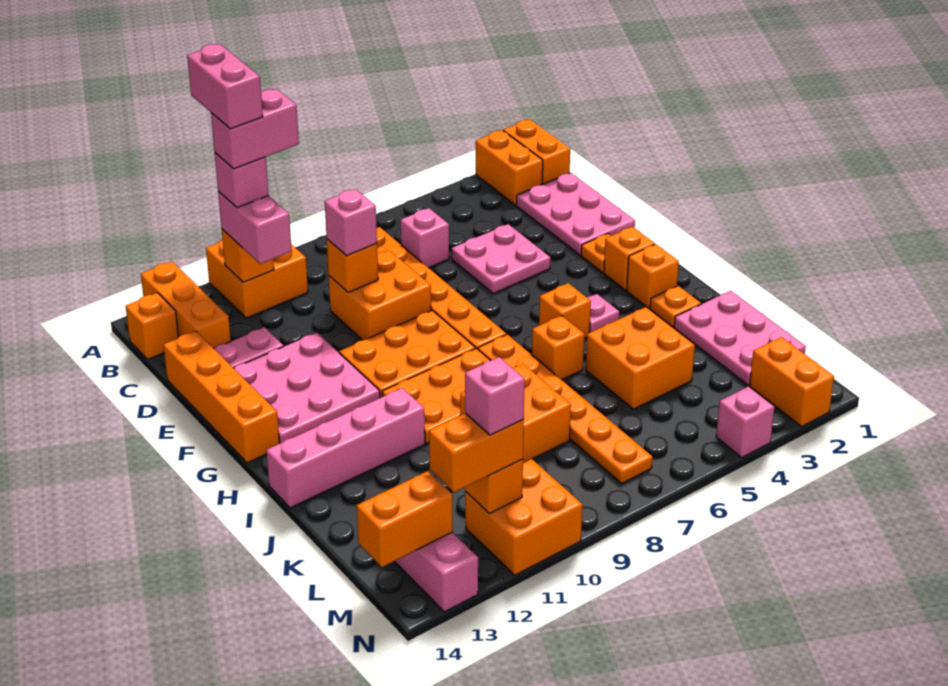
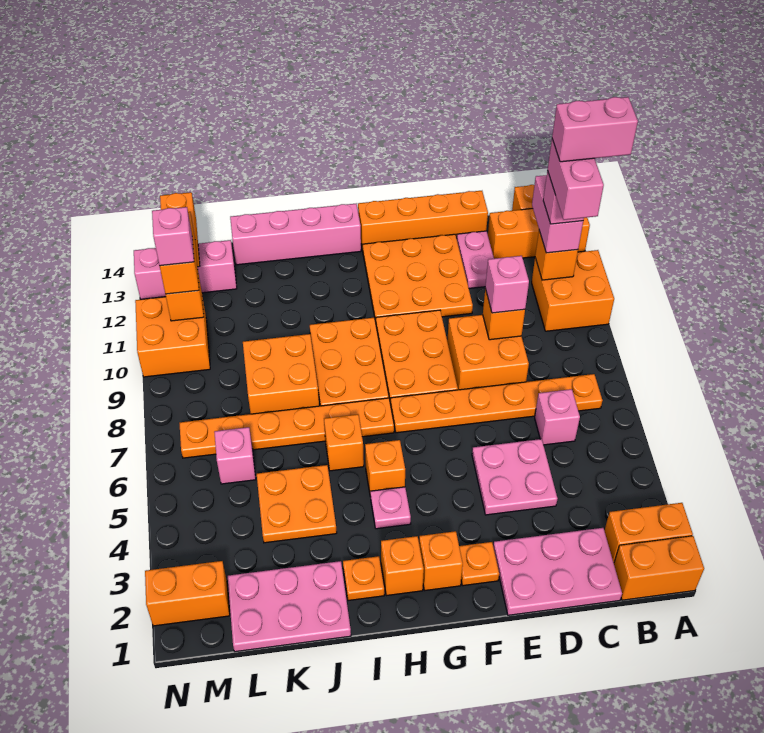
pink brick B11:C11 level 3 -> pink brick B11:B12 level 3
pink plate E11:G13 level 1 -> orange plate E11:G13 level 1
pink brick I11:I14 level 1 -> pink brick H14:K14 level 1
orange brick J4:K5 level 1 -> orange plate J4:K5 level 1
pink brick N4 level 1 -> pink brick L6 level 1

